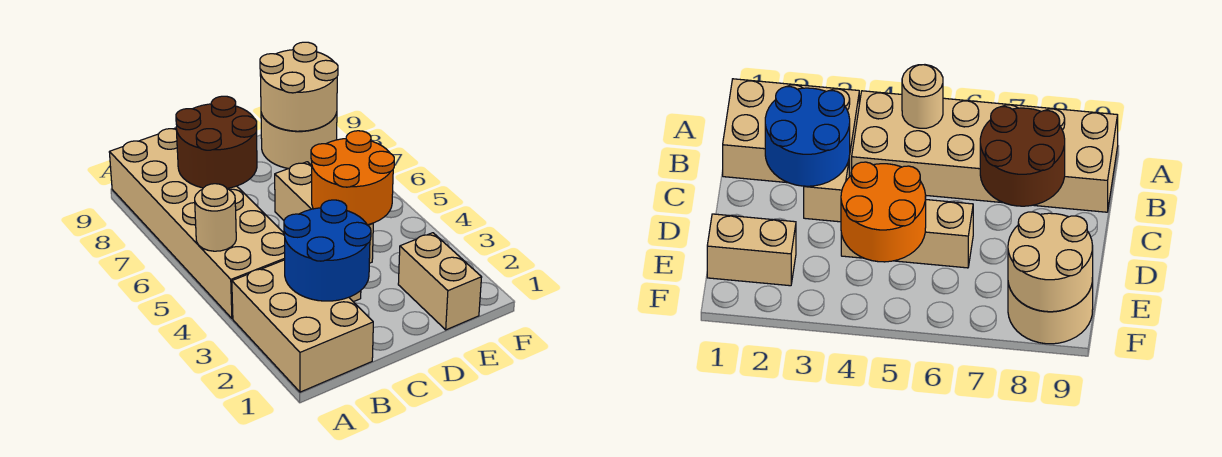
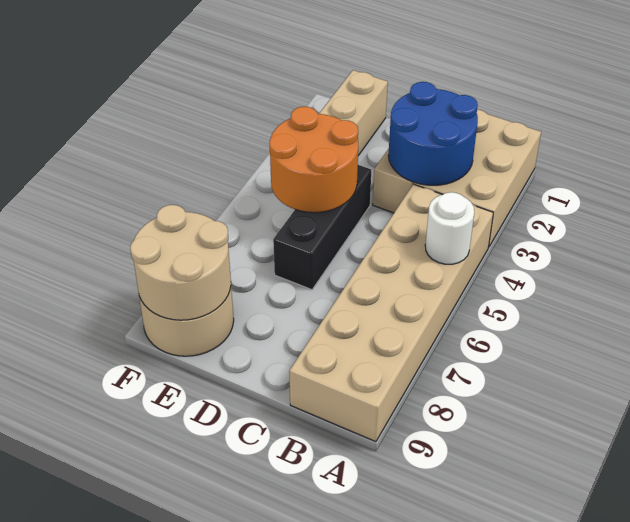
tan round brick A5 level 2 -> white round brick A5 level 2
brown round brick B7:C8 level 2 -> none
tan brick D4:D6 level 1 -> black brick D4:D6 level 1

